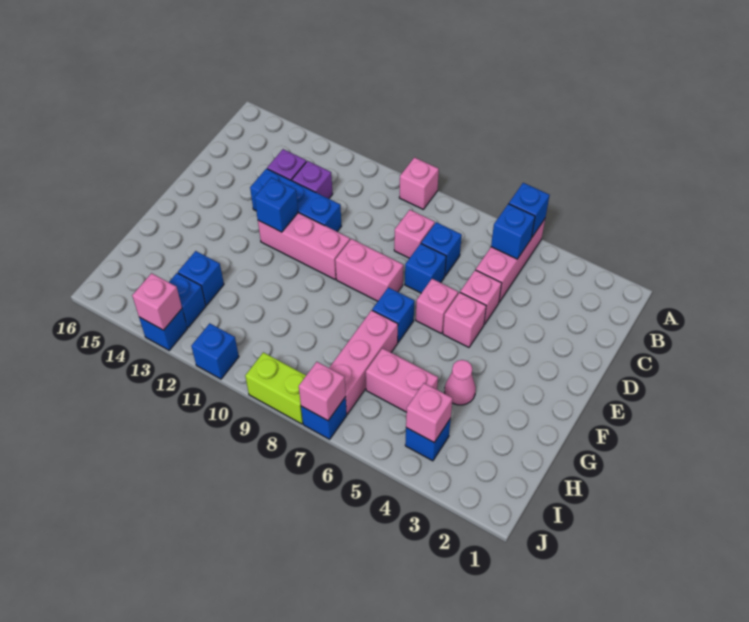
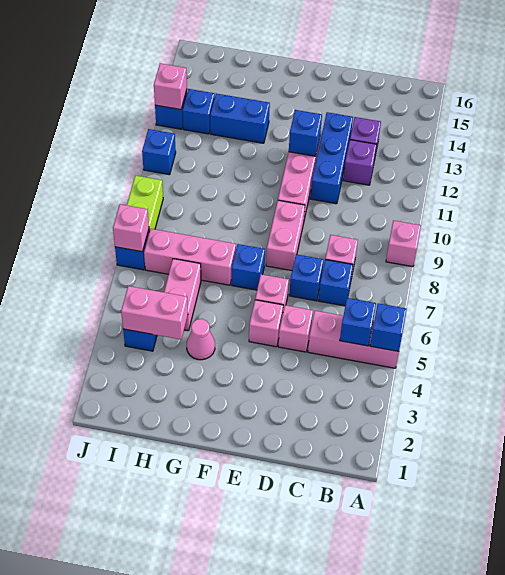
blue brick H13 level 1 -> blue brick G13:H13 level 1
pink brick I4 level 2 -> pink brick H4:I4 level 2

